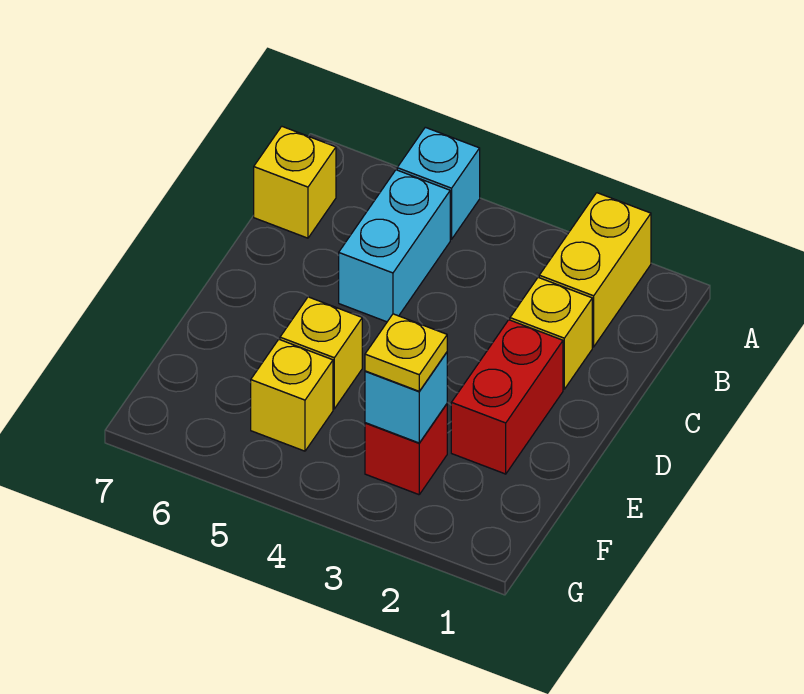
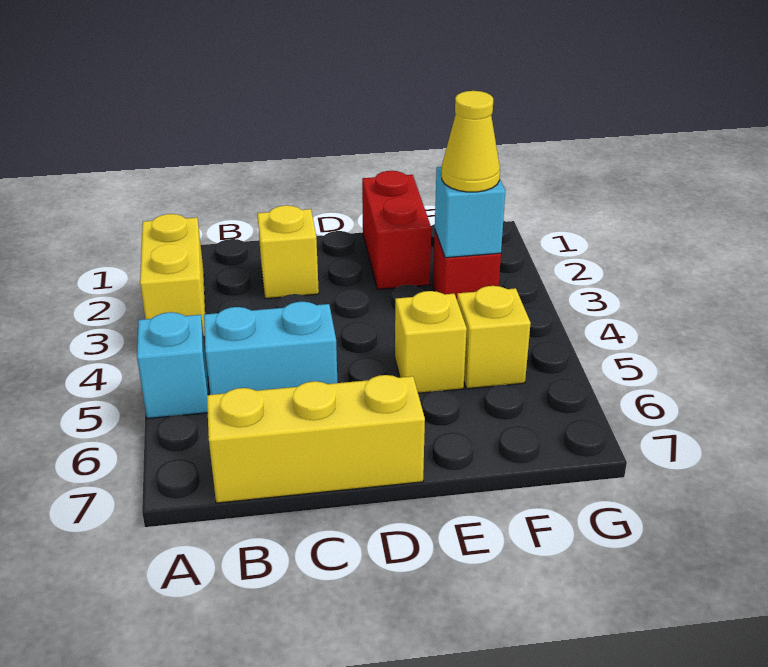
yellow brick A2:B2 level 1 -> yellow brick A2:A3 level 1
yellow brick B7 level 1 -> yellow brick B7:D7 level 1
red brick D2:E2 level 1 -> red brick E1:E2 level 1
yellow plate F3 level 3 -> yellow cone F3 level 3

